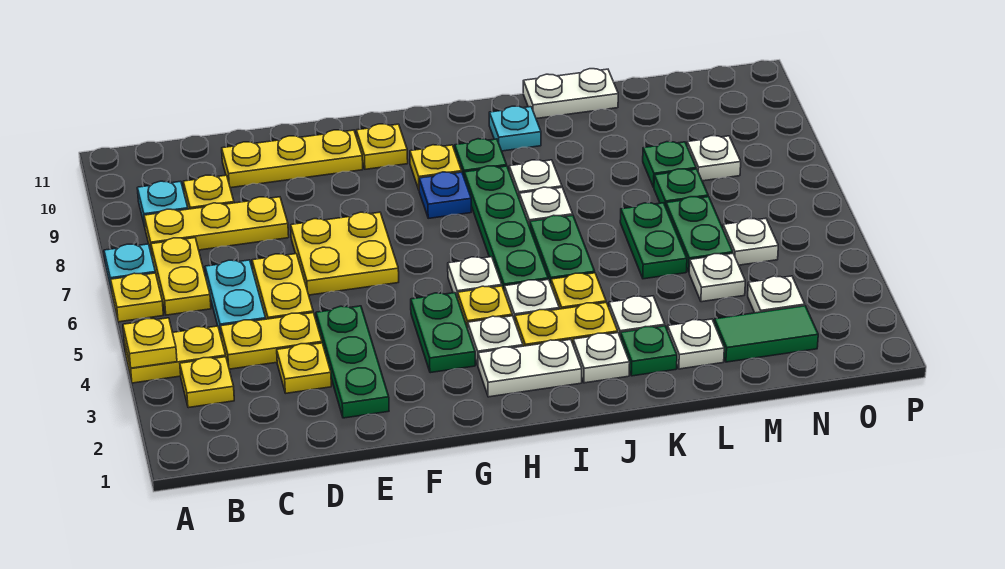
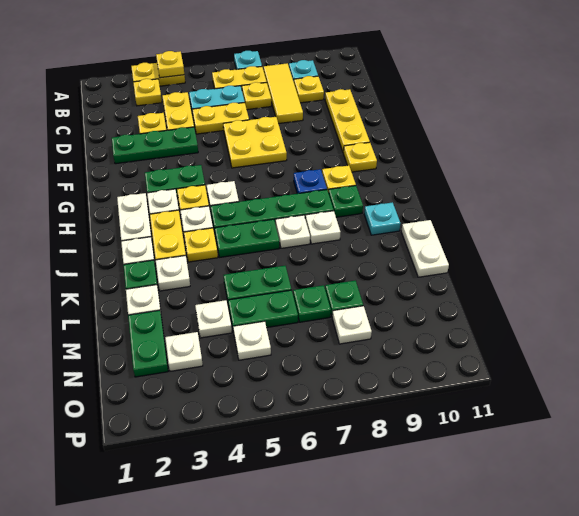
yellow plate A4:B4 level 1 -> yellow plate A3:A4 level 1
yellow plate A6 level 1 -> yellow plate C7 level 1
yellow plate B8:D8 level 1 -> yellow tile B8:D8 level 1
green tile M2:N2 level 1 -> green plate M2:N2 level 1

